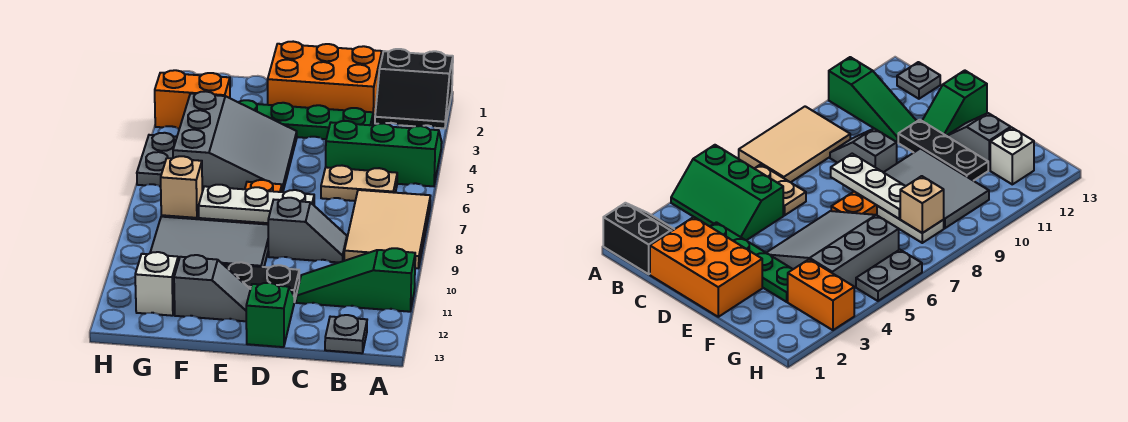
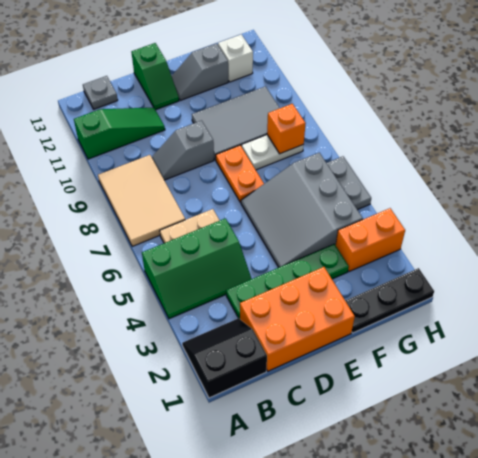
white plate D8:F8 level 2 -> none
black plate D11:F11 level 1 -> black plate F1:H1 level 1
tan brick G8 level 2 -> orange brick G8 level 2

